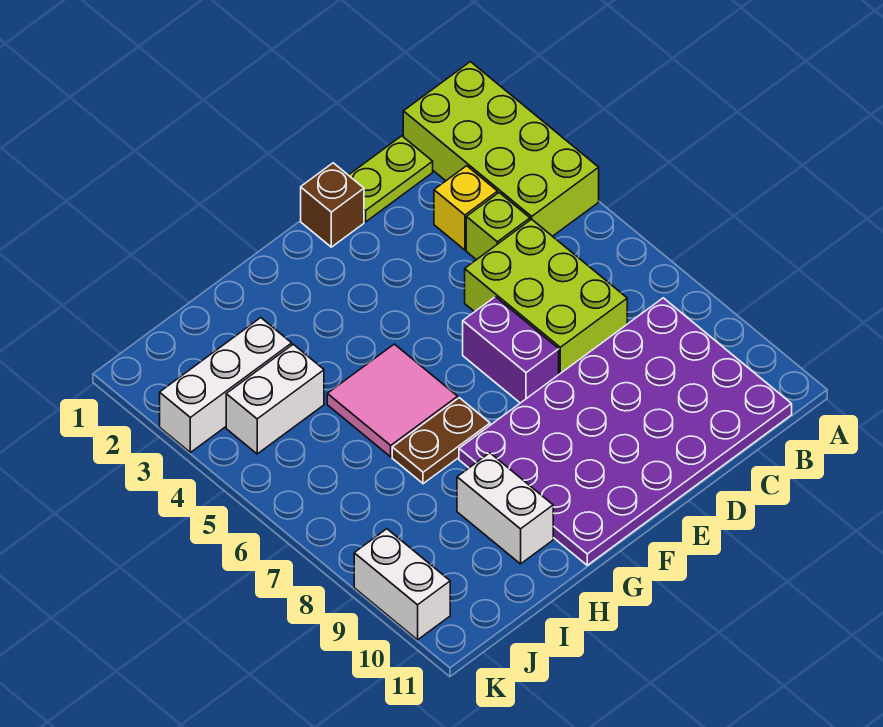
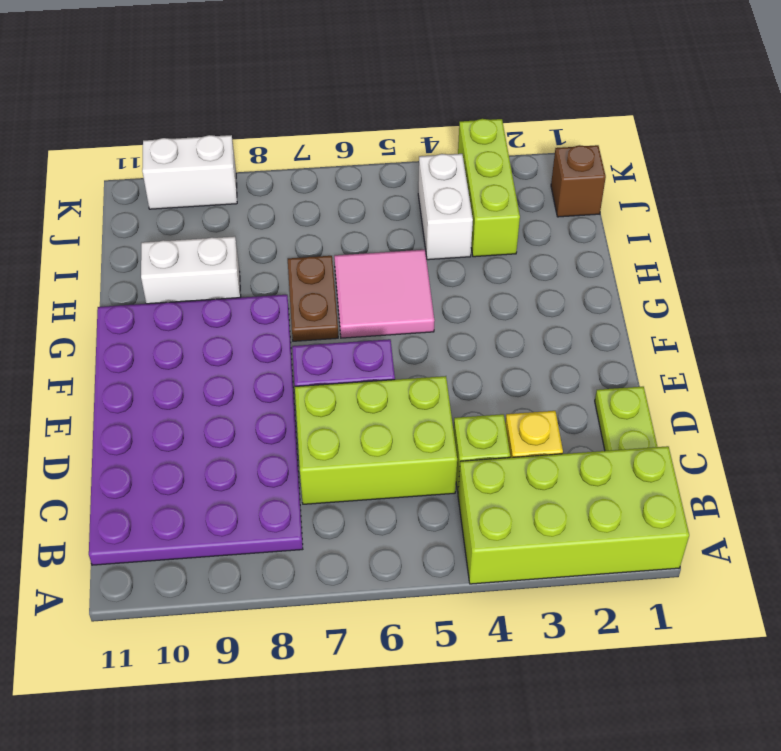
brown brick E1 level 1 -> brown brick J1 level 1
white brick I3:K3 level 1 -> lime brick I3:K3 level 1

